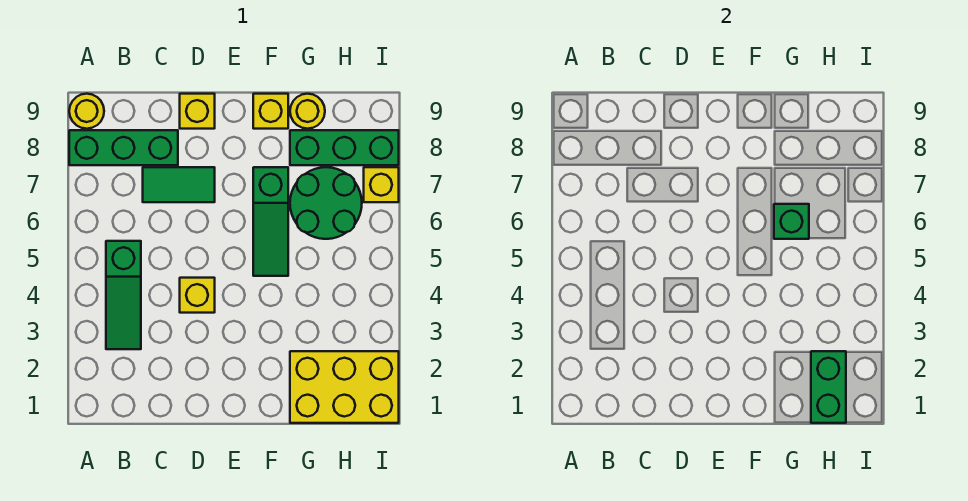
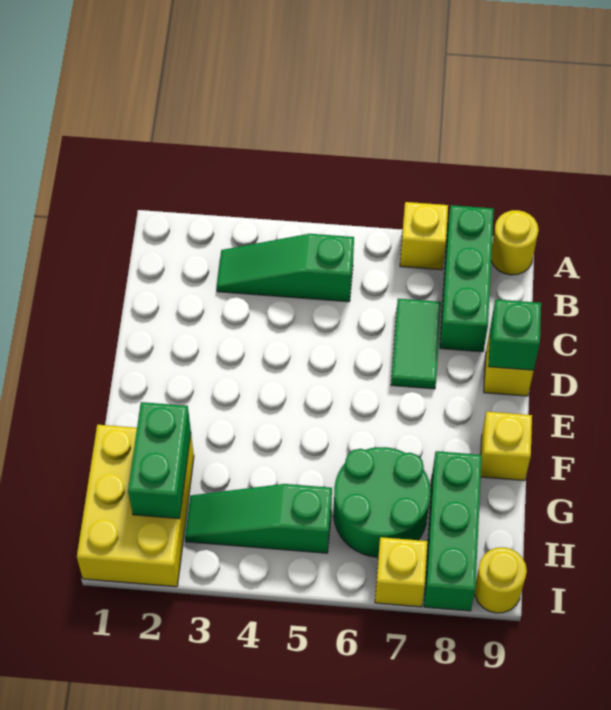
yellow brick D4 level 1 -> yellow brick A7 level 1
green slope F5:F7 level 1 top 7 -> green slope H3:H5 level 1 top 5
green brick G6 level 2 -> green brick D9 level 2
yellow round brick G9 level 1 -> yellow round brick I9 level 1
green brick H1:H2 level 2 -> green brick G2:H2 level 2

